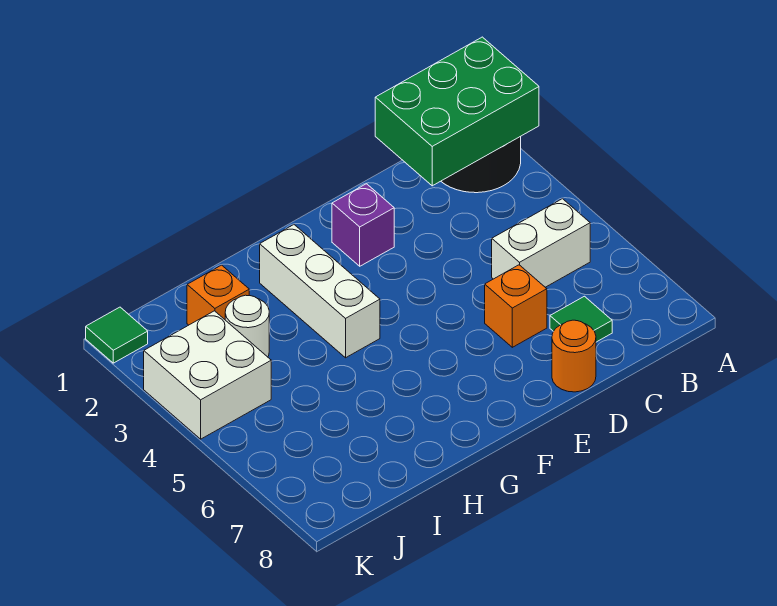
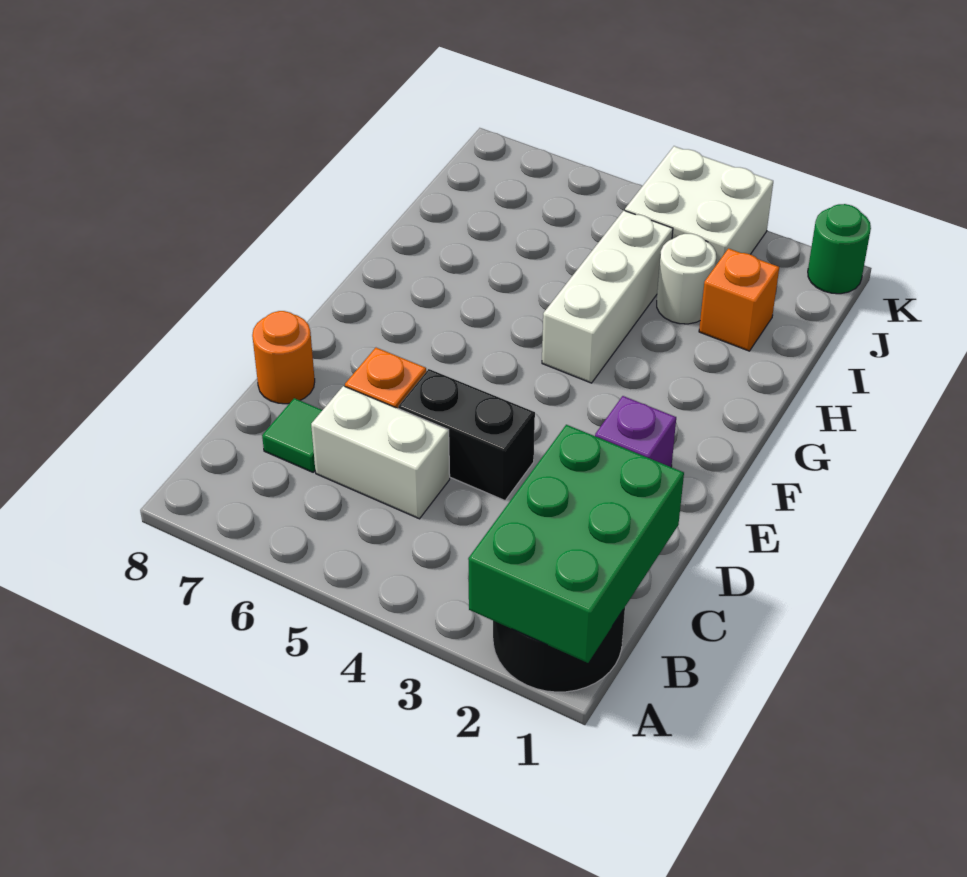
white brick B5:C5 level 1 -> white brick C5:C6 level 1
none -> black brick D4:D5 level 1
white brick G2:G4 level 1 -> white brick G4:I4 level 1
green tile K1 level 1 -> green round brick K1 level 1

